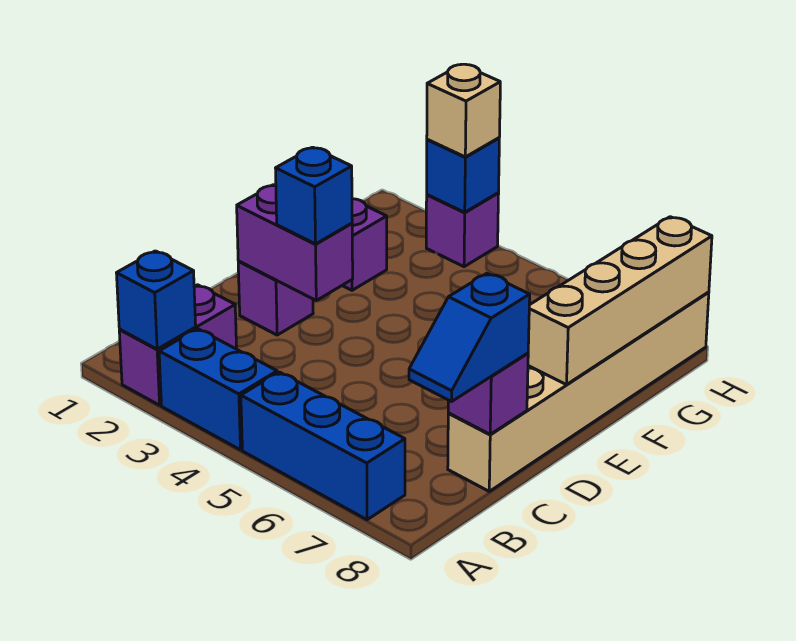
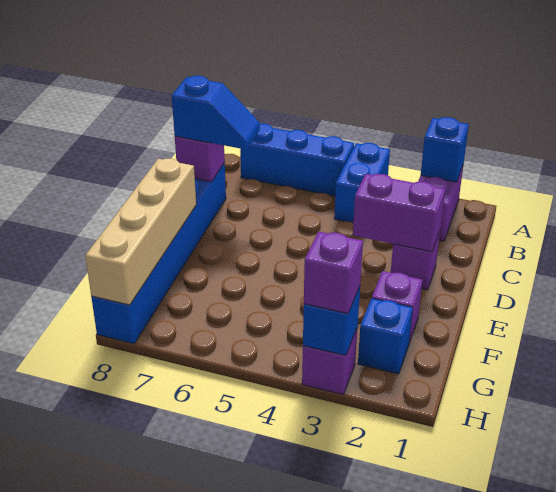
blue brick A3:A4 level 1 -> blue brick A4:B4 level 1
blue slope B8:C8 level 3 top C -> blue slope C7:C8 level 3 top 8
tan brick C8:H8 level 1 -> blue brick C8:H8 level 1
blue brick D3 level 3 -> blue brick G2 level 1
tan brick H3 level 3 -> purple brick H3 level 3

